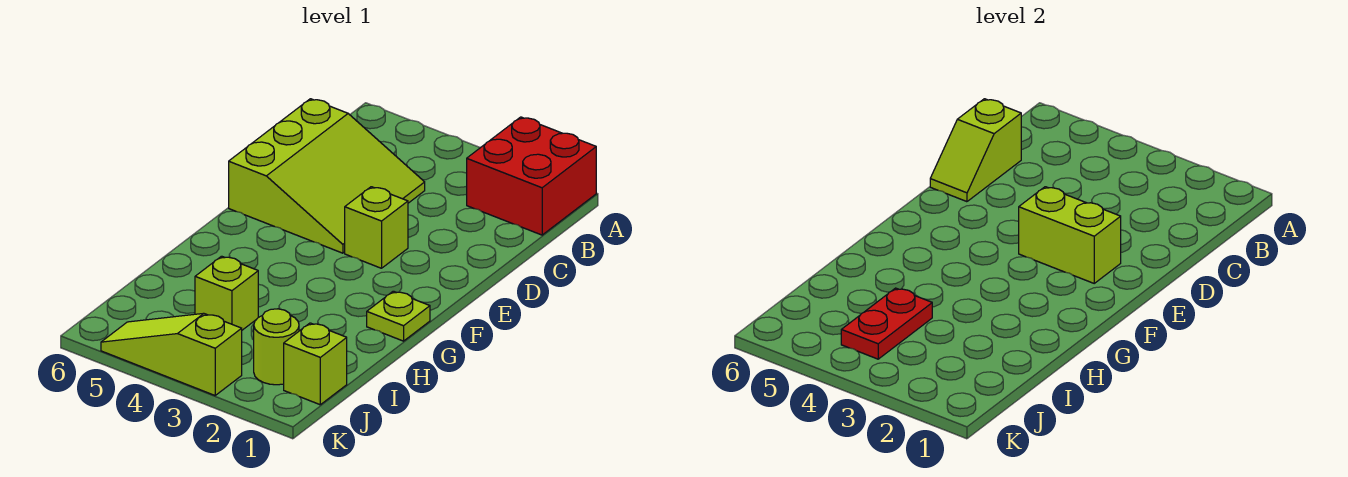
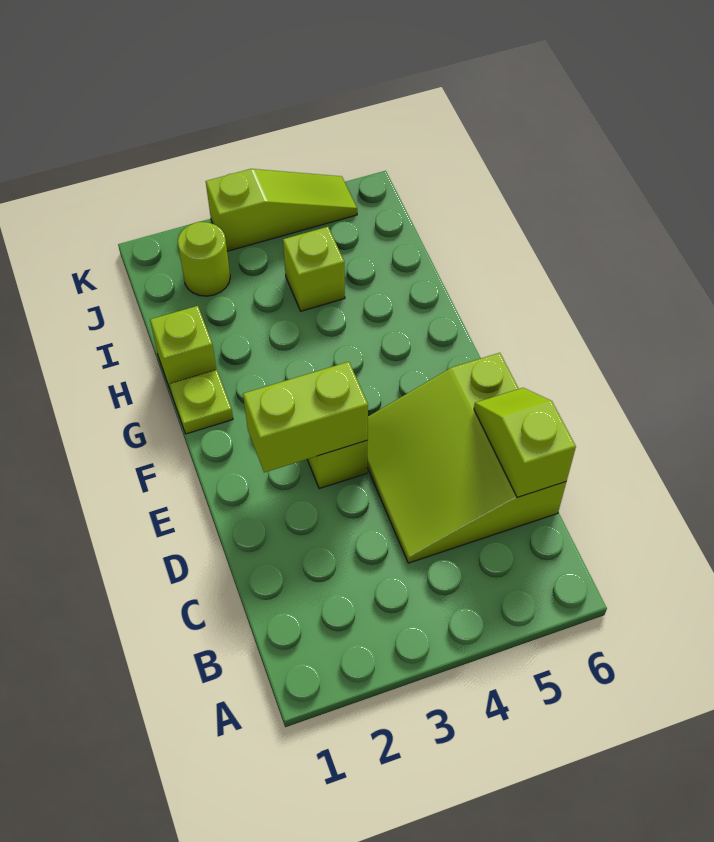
red brick A1:B2 level 1 -> none
red plate I4:J4 level 2 -> none
lime brick J1 level 1 -> lime brick H1 level 1

